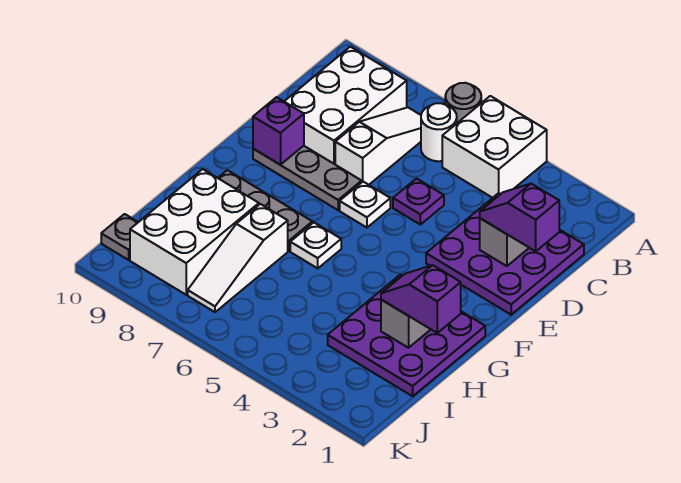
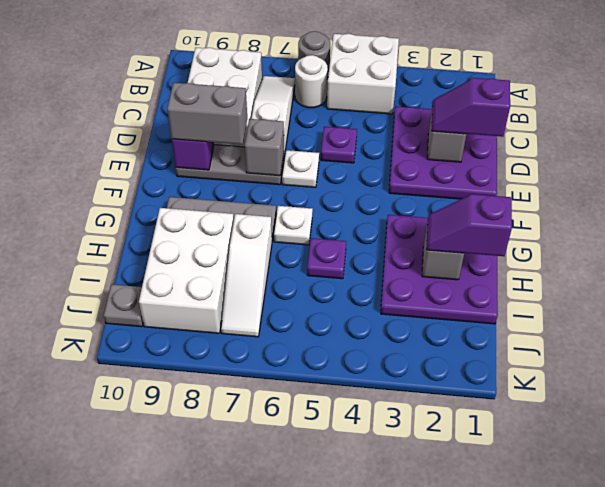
none -> grey brick E7 level 2
none -> grey brick E8:E9 level 3
none -> purple plate H5 level 1

